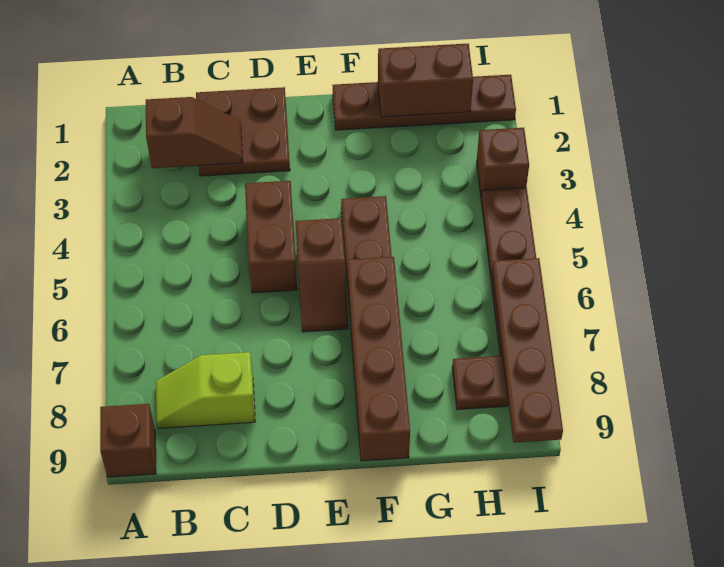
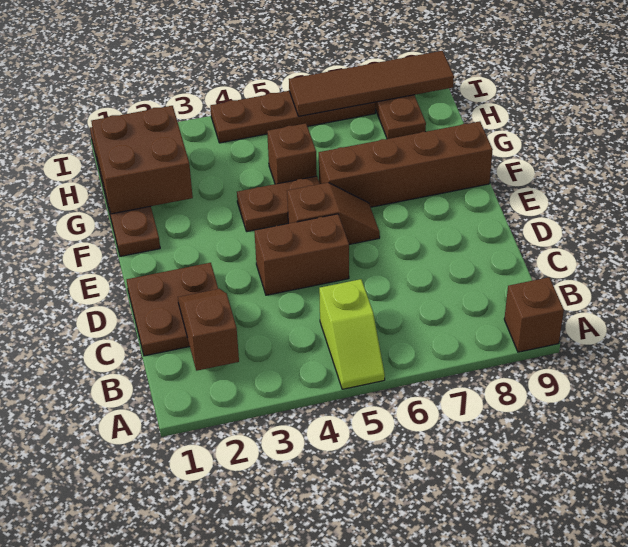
lime slope B8:C8 level 1 top C -> lime slope A5:B5 level 1 top B
brown brick G1:H1 level 2 -> brown brick G1:H2 level 2
brown brick I3 level 1 -> brown brick G5 level 1
brown plate I6:I9 level 2 -> brown tile I6:I9 level 2

